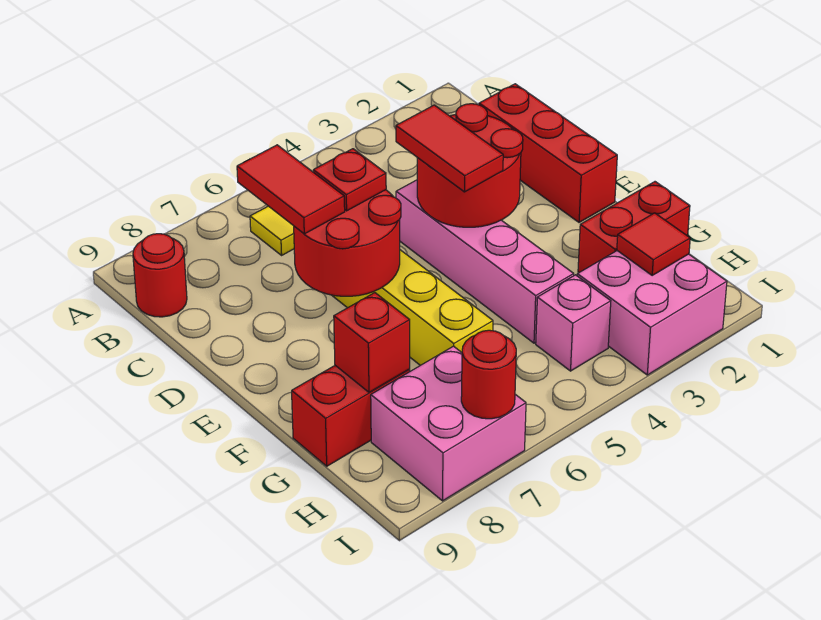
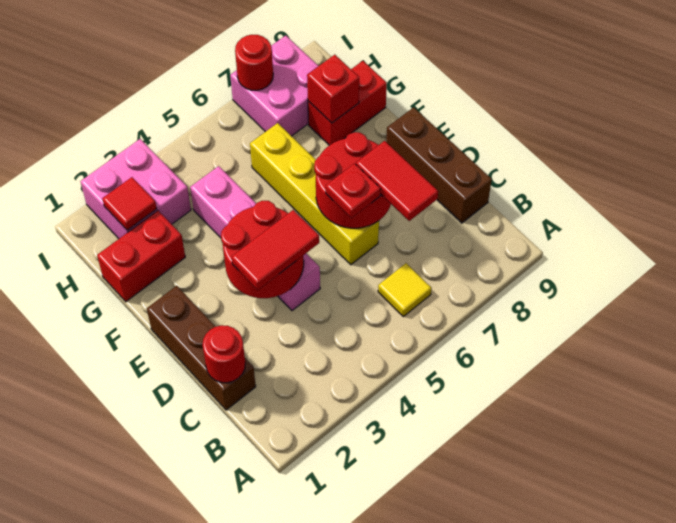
red round brick B9 level 1 -> red round brick C1 level 2
red brick C1:E1 level 1 -> brown brick C1:E1 level 1
none -> brown brick C9:E9 level 1
red tile D4:E4 level 3 -> red tile D3:D4 level 3
pink brick H4 level 1 -> none

